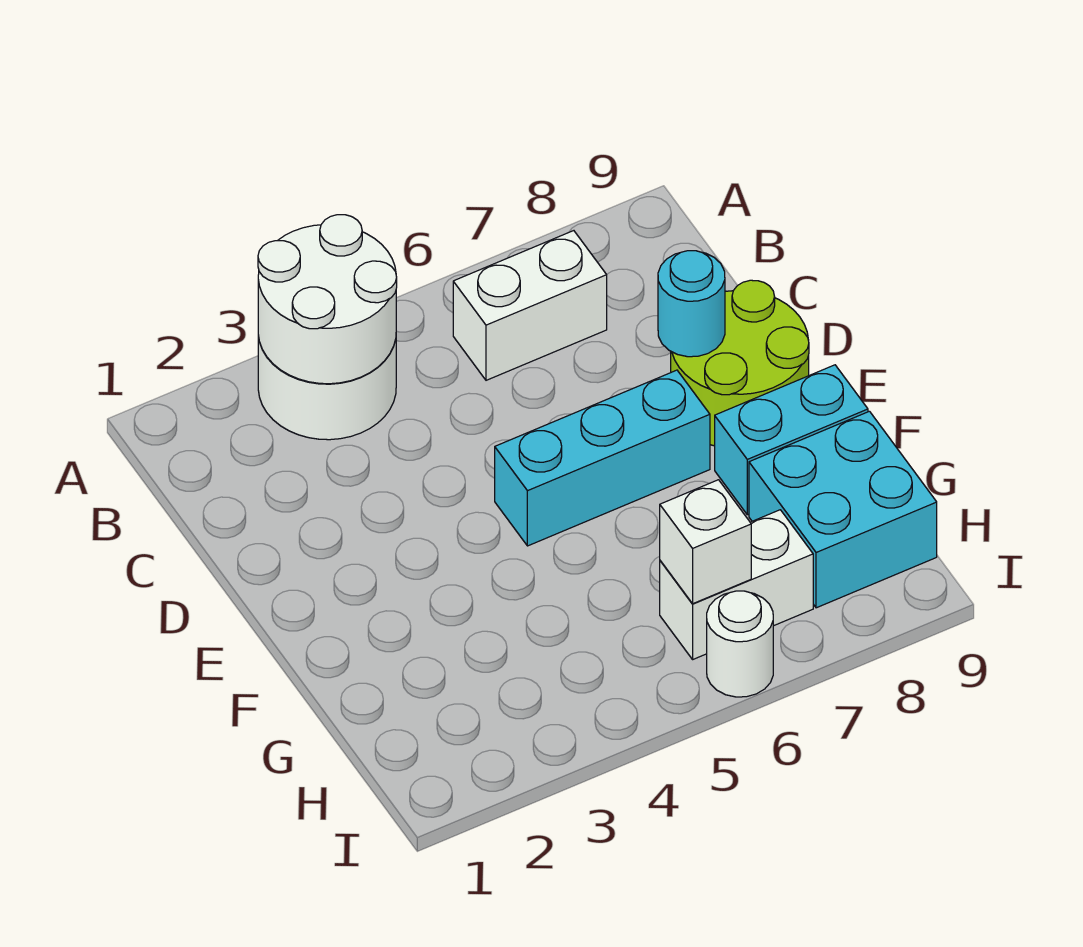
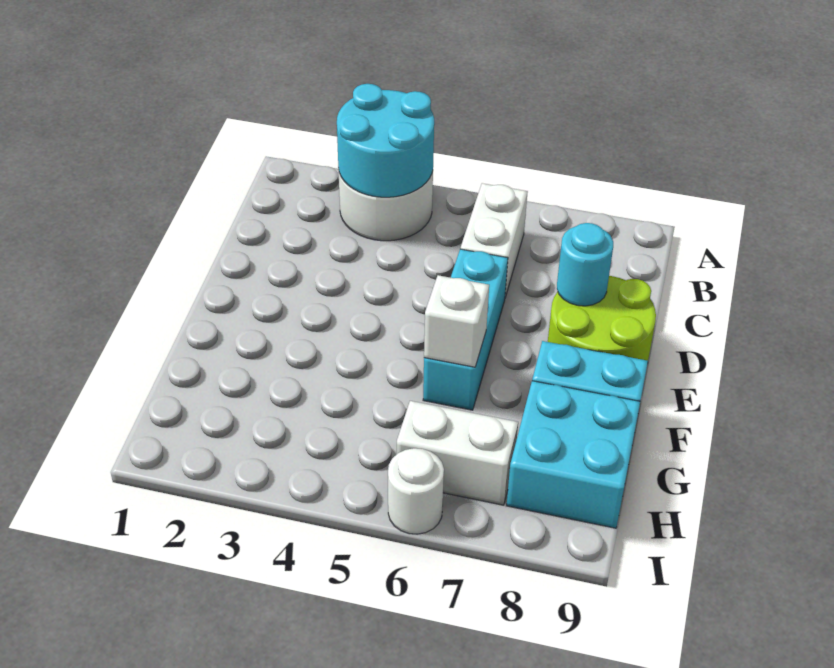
white round brick A3:B4 level 2 -> cyan round brick A3:B4 level 2
white brick B6:B7 level 1 -> white brick B6:C6 level 1
cyan brick E5:E7 level 1 -> cyan brick D6:F6 level 1
white brick H6 level 2 -> white brick F6 level 2

